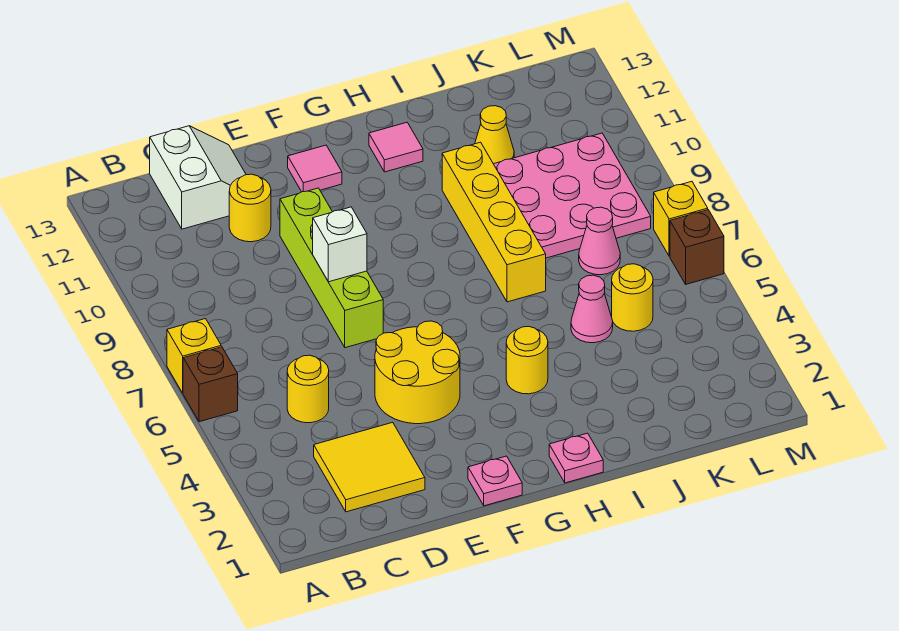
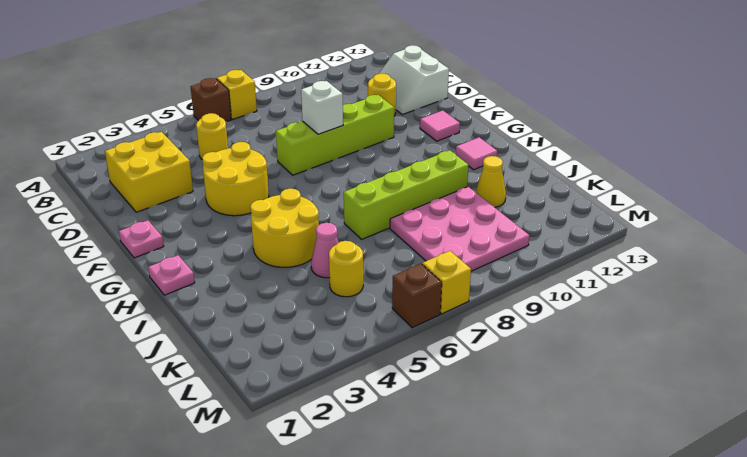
yellow tile C2:D3 level 1 -> yellow brick C2:D3 level 1
white slope C12:D13 level 1 top C -> white slope C12:D13 level 1 top 13
yellow round brick H4 level 1 -> yellow round brick H4:I5 level 1
yellow brick I7:I10 level 1 -> lime brick I7:I10 level 1
pink cone K7 level 1 -> none

